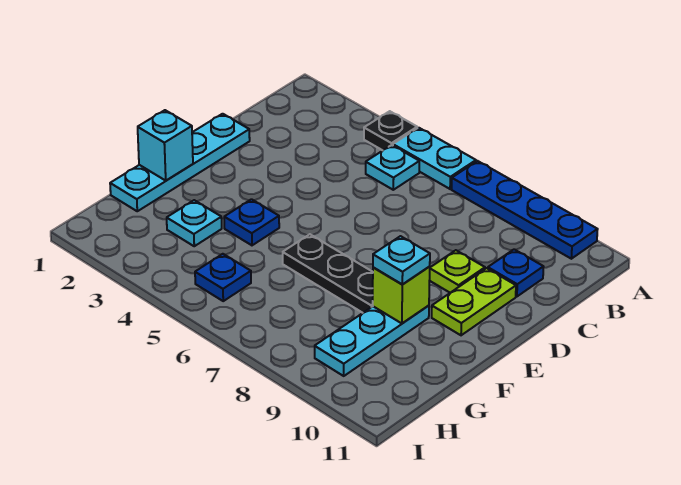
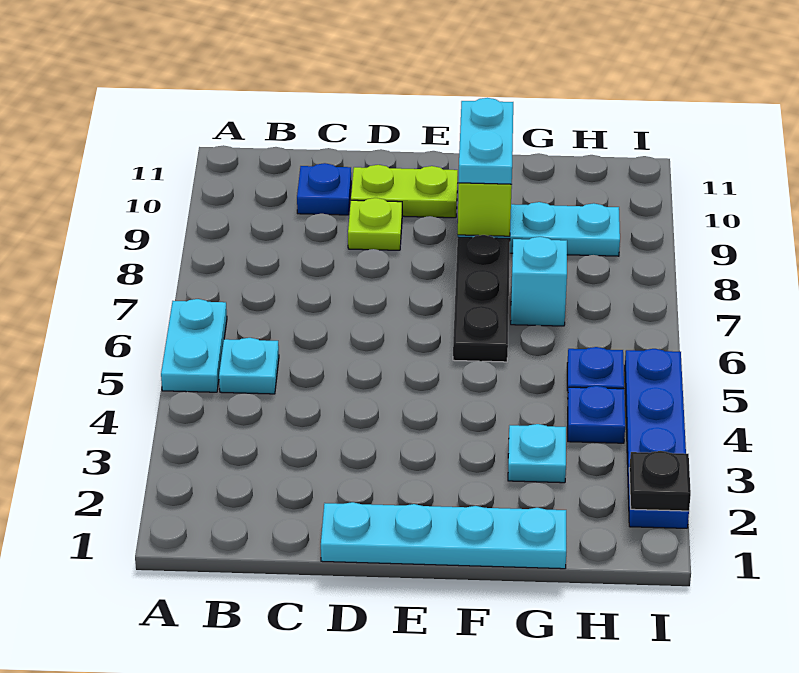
black plate A4 level 1 -> black plate I2 level 2
blue plate A7:A10 level 1 -> blue plate I2:I5 level 1
cyan brick F1 level 2 -> cyan brick G7 level 1
blue plate F4 level 1 -> blue plate H4 level 1
cyan plate F9 level 3 -> cyan plate F9:F10 level 3

